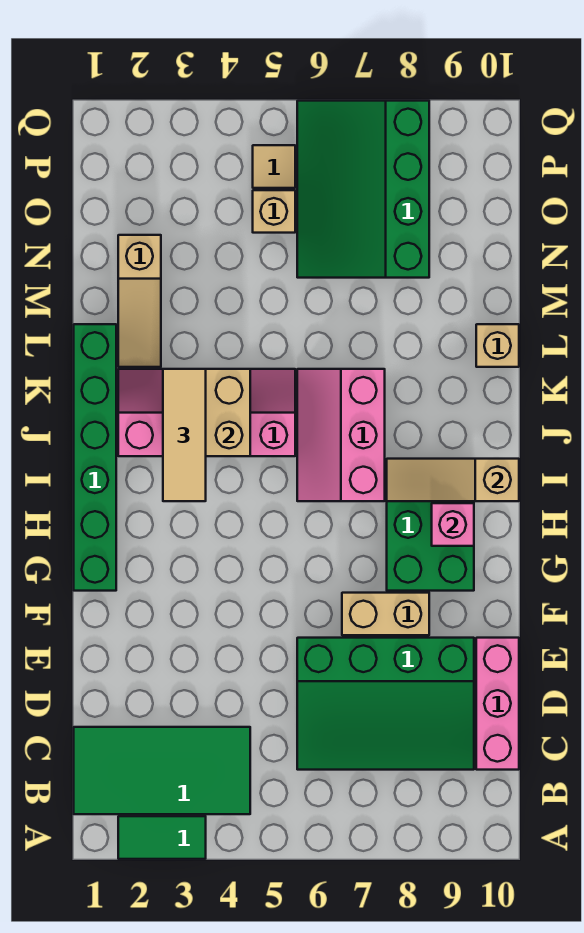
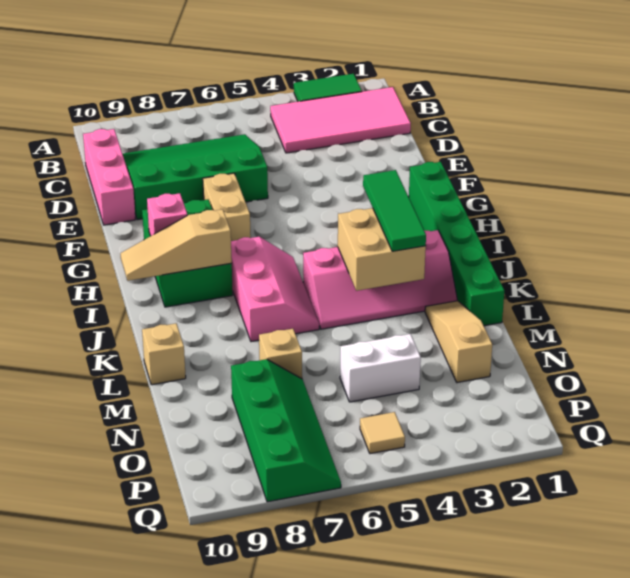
green tile B1:C4 level 1 -> pink tile B1:C4 level 1
tan brick F7:F8 level 1 -> tan brick F7:G7 level 1
tan tile I3:K3 level 3 -> green tile I3:K3 level 3
tan slope I8:I10 level 2 top 10 -> tan slope I8:I10 level 2 top 8
none -> white brick N4:N5 level 1
green slope N6:Q8 level 1 top 8 -> green slope N7:Q8 level 1 top 8
tan brick O5 level 1 -> tan brick M7 level 1

